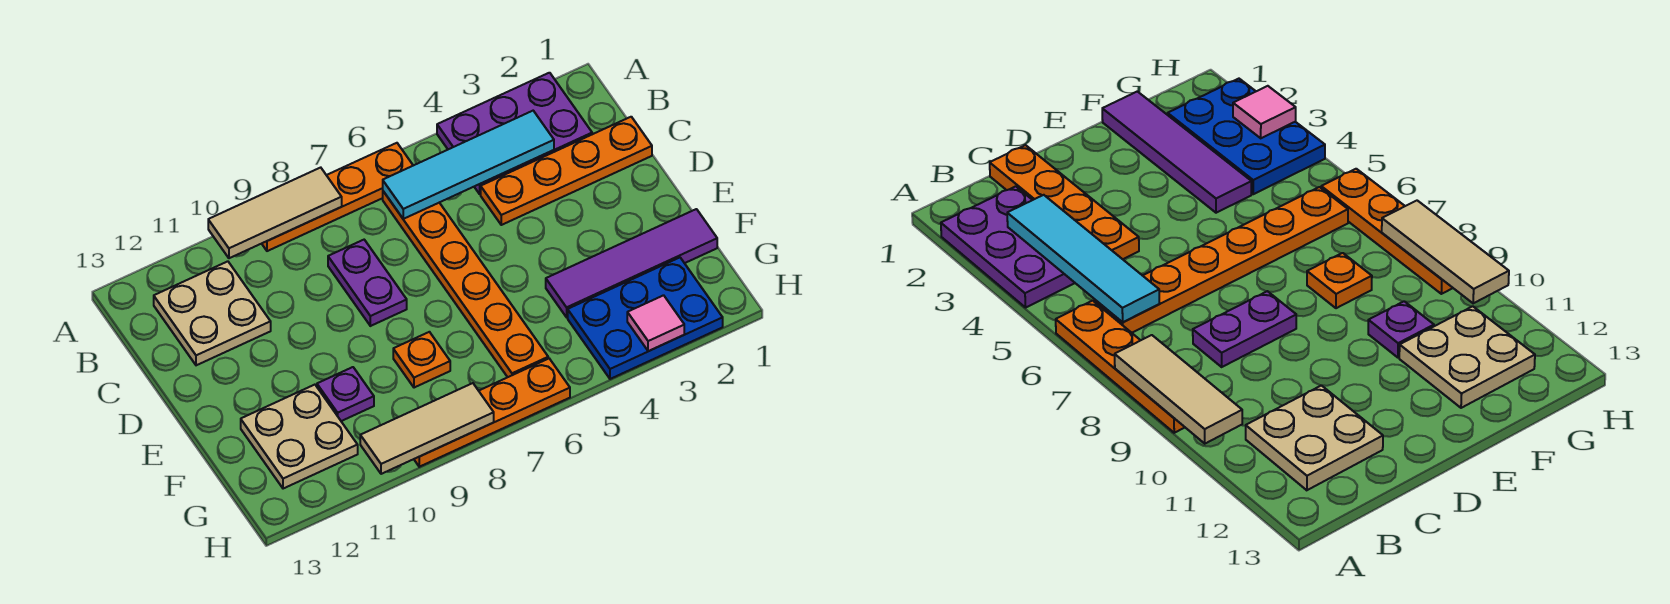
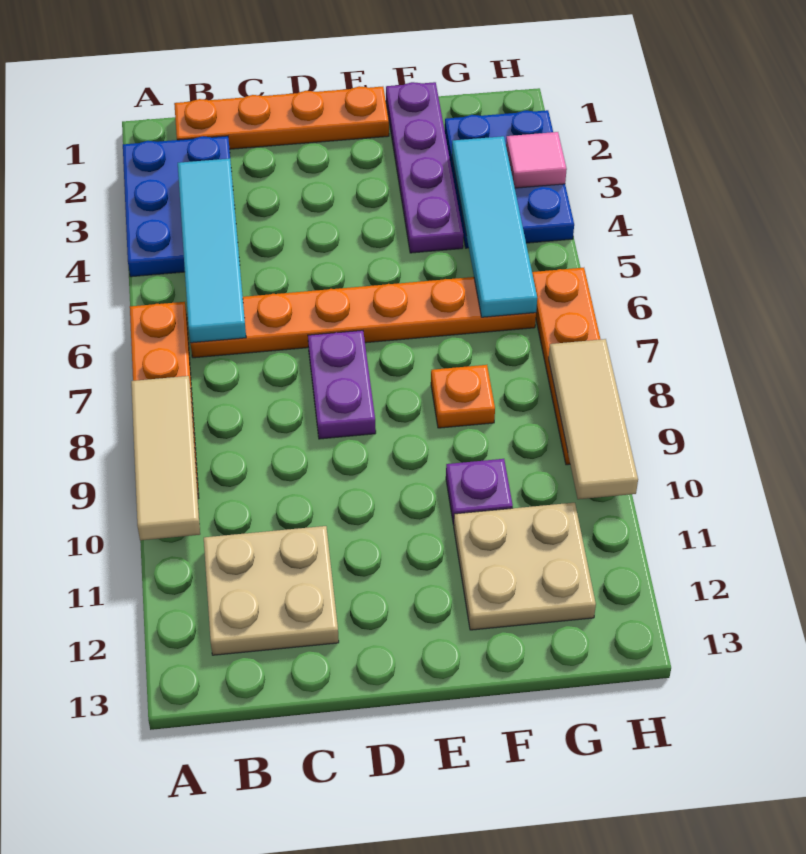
purple plate A2:B4 level 1 -> blue plate A2:B4 level 1
orange plate C1:C4 level 1 -> orange plate B1:E1 level 1
purple plate C8:D8 level 1 -> purple plate D7:D8 level 1
purple tile F1:F4 level 1 -> purple plate F1:F4 level 1
none -> cyan tile G3:G6 level 2

